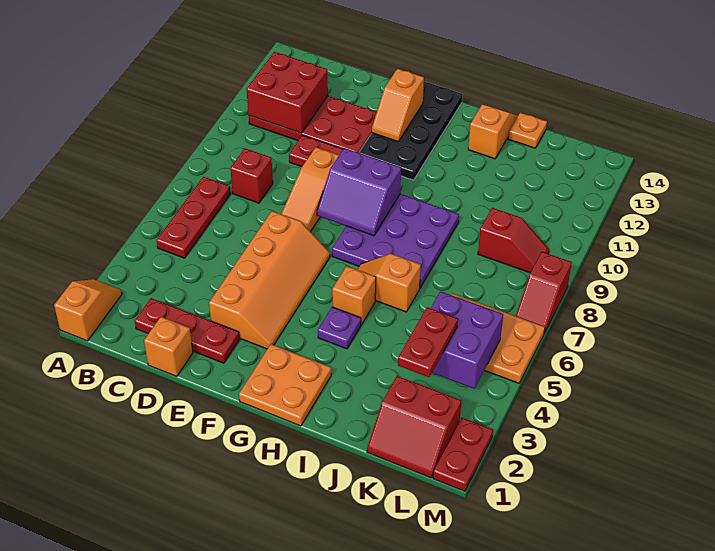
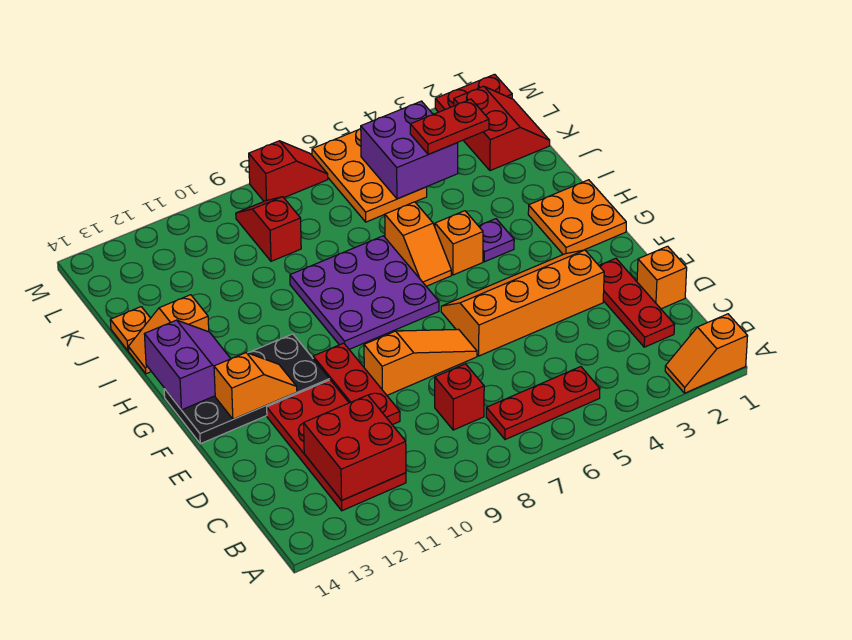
purple slope F8:G9 level 2 top 9 -> purple slope G13:H14 level 2 top 14

